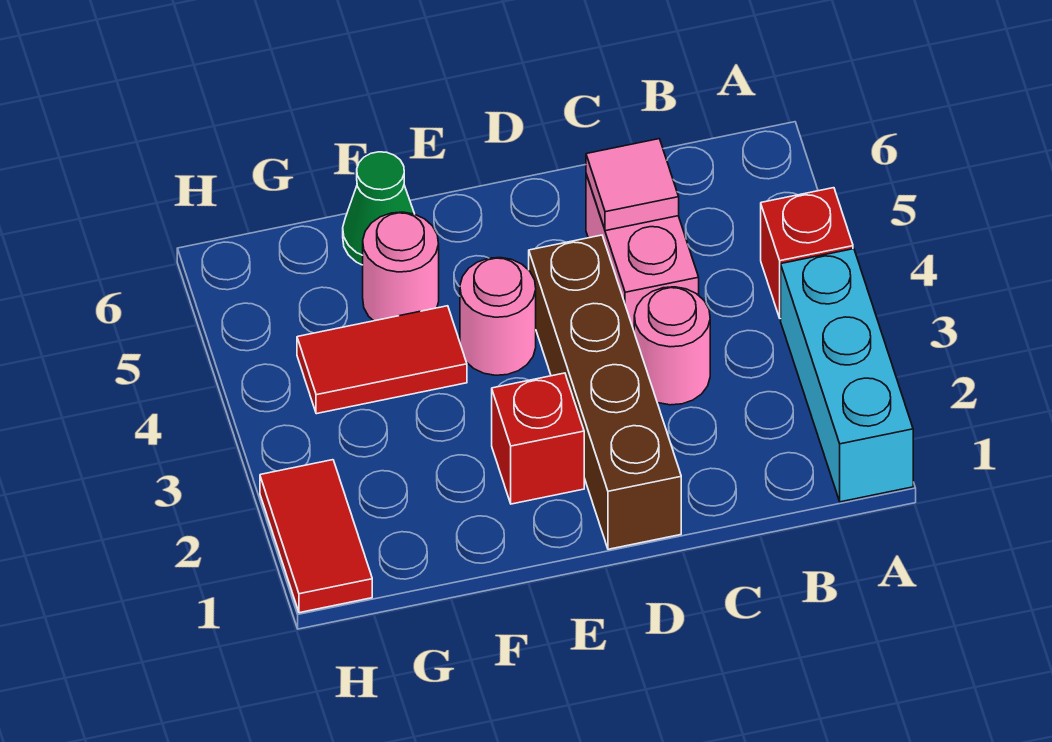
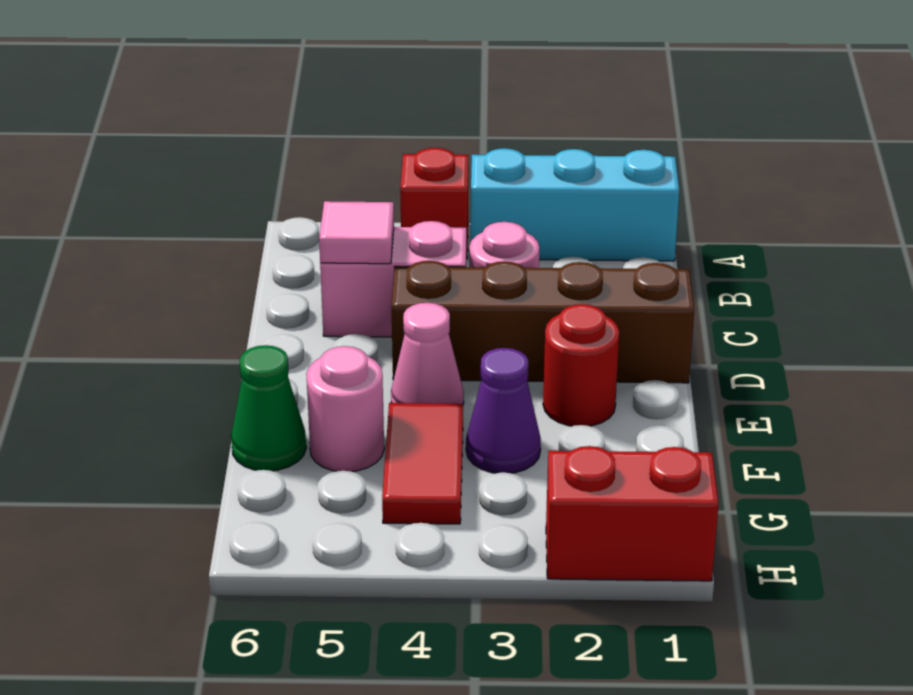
red brick E2 level 1 -> red round brick E2 level 1
pink round brick E4 level 1 -> pink cone E4 level 1
none -> purple cone F3 level 1
red tile H1:H2 level 1 -> red brick H1:H2 level 1

